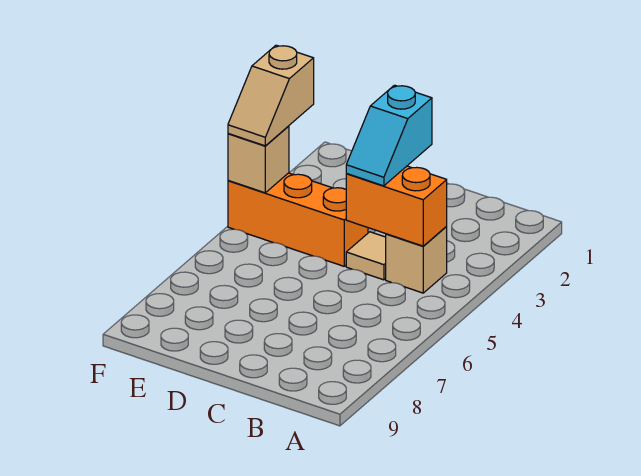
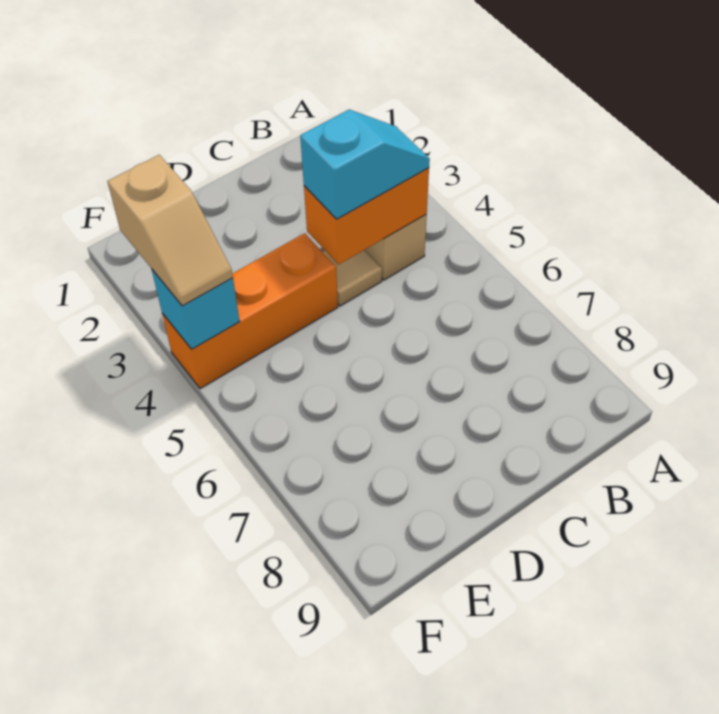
cyan slope C3:C4 level 3 top 3 -> cyan slope B4:C4 level 3 top C
tan brick F4 level 2 -> cyan brick F4 level 2

